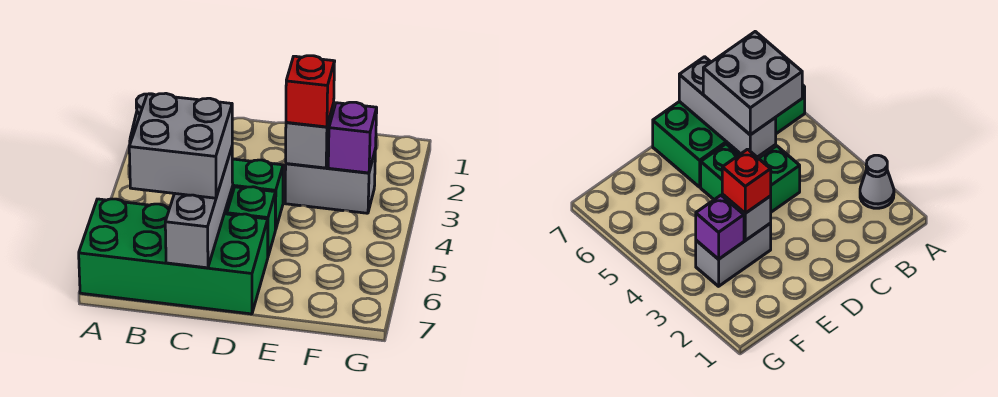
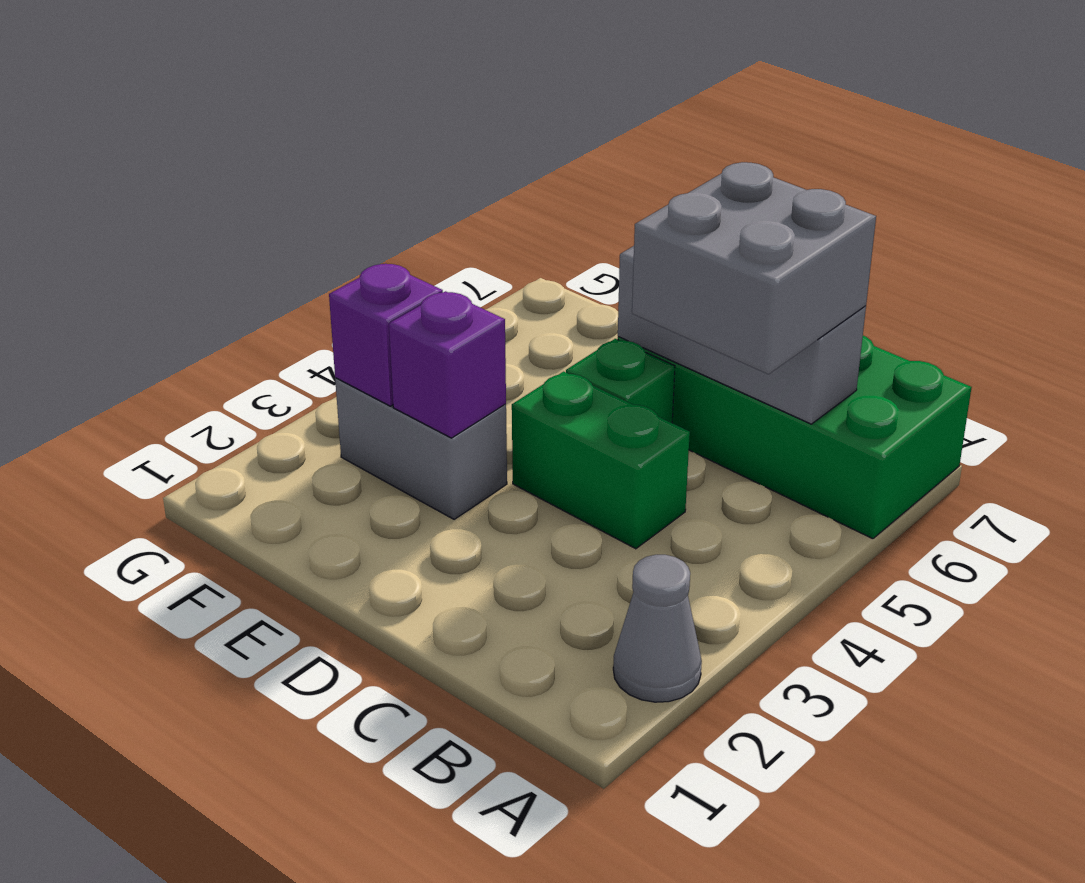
grey brick C5:C7 level 2 -> grey brick B6:D6 level 2
grey brick E3 level 2 -> purple brick E3 level 2
red brick E3 level 3 -> none

